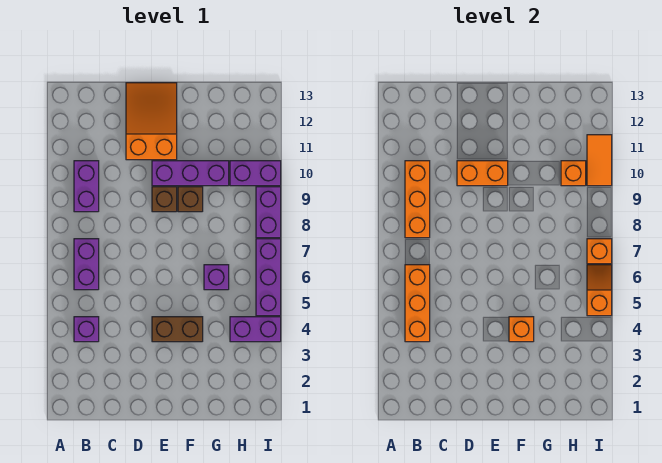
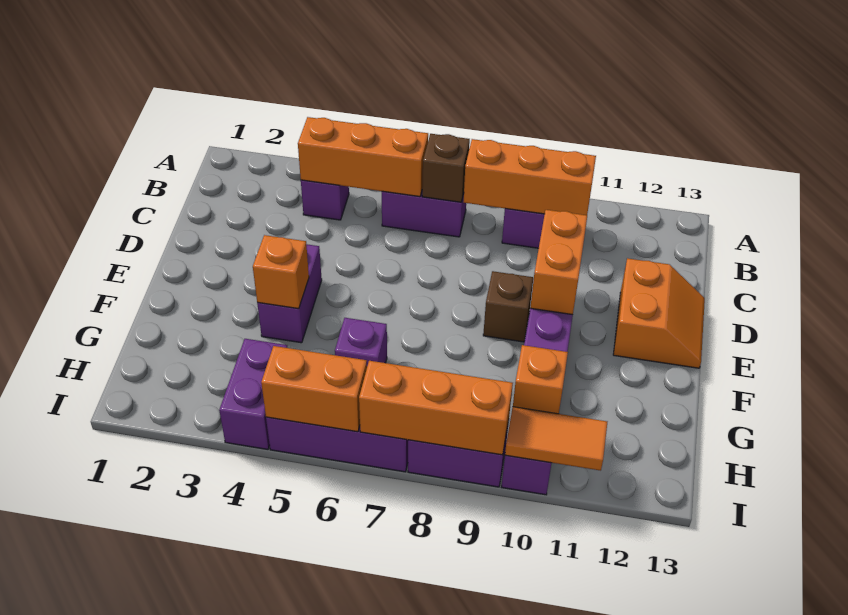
orange slope D11:E13 level 1 top 11 -> orange slope D12:E13 level 1 top 12
brown brick E4:F4 level 1 -> purple brick E4:F4 level 1
brown brick F9 level 1 -> brown brick B7 level 2
orange slope I5:I6 level 2 top 5 -> orange brick I5:I6 level 2
orange brick I7 level 2 -> orange brick I7:I9 level 2

